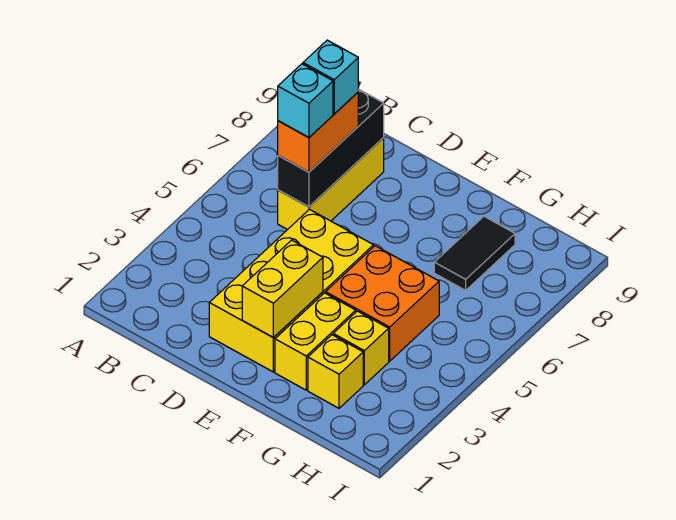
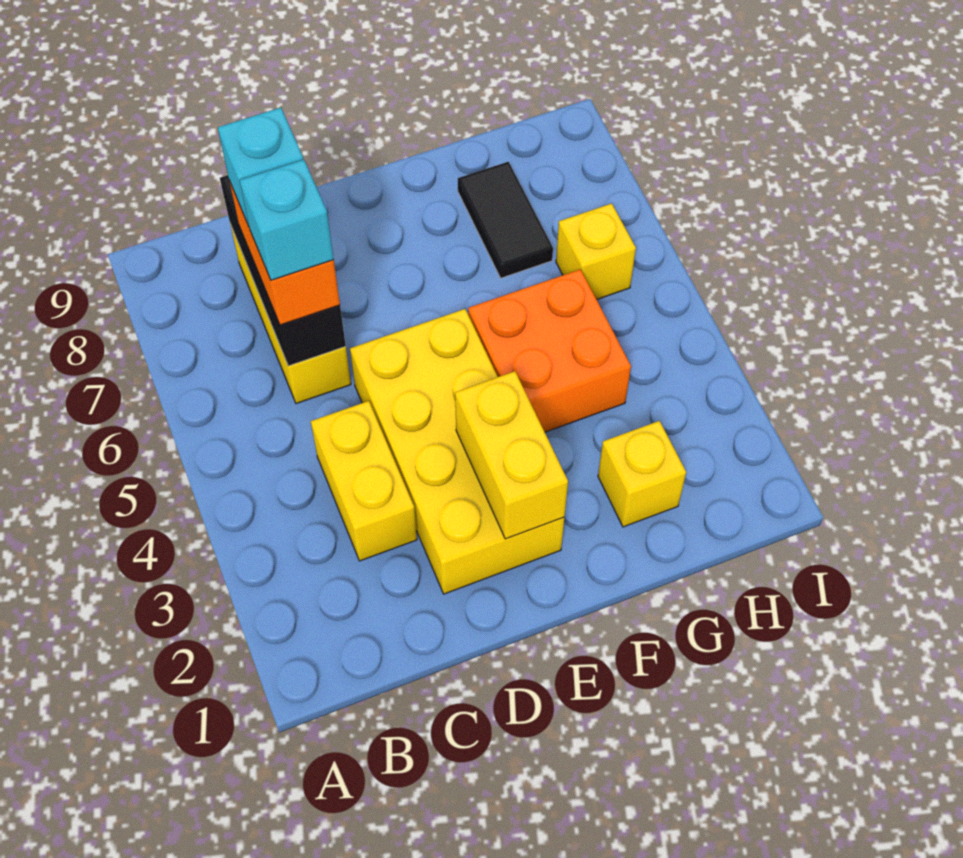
yellow brick F2:F3 level 1 -> yellow brick C3:C4 level 1
yellow brick G3 level 1 -> yellow brick H6 level 1

